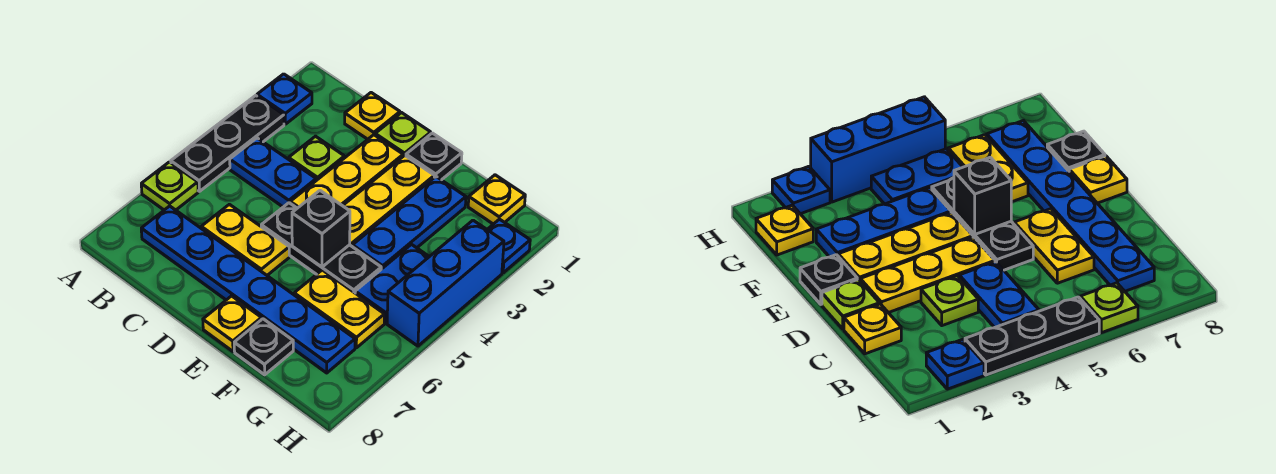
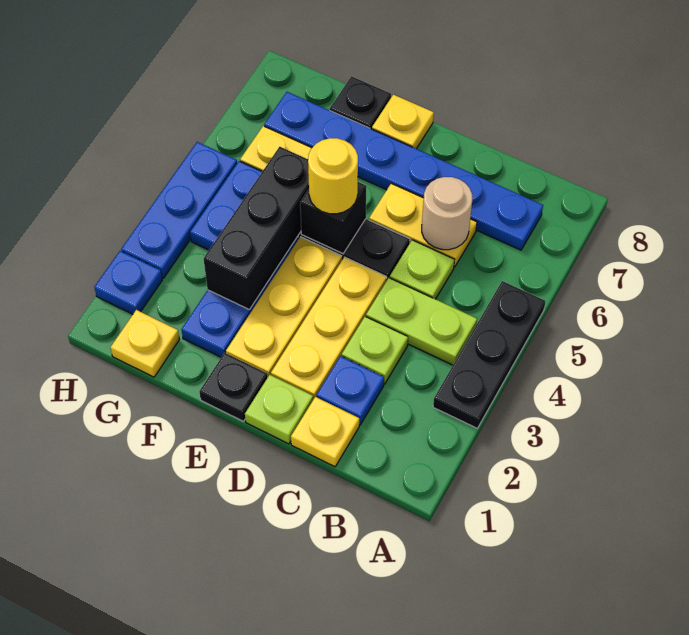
blue plate A2 level 1 -> blue plate C2 level 1
lime plate A6 level 1 -> lime plate C5 level 1
blue plate B4:C4 level 1 -> lime plate B4:C4 level 1
none -> tan round brick C6 level 2
none -> yellow round brick E5 level 3
none -> black brick F3:F5 level 2
blue brick H3:H5 level 1 -> blue plate H3:H5 level 1

